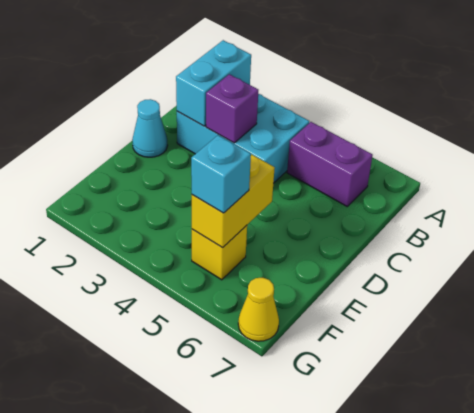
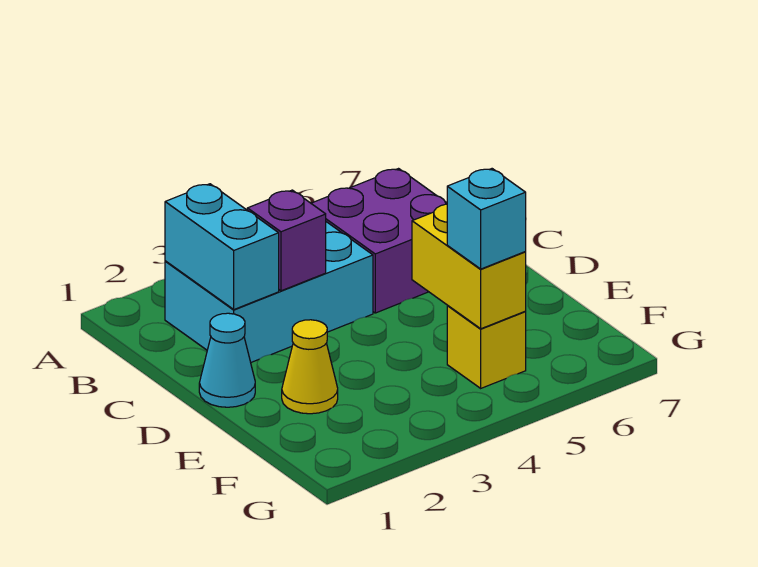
purple brick B5:B6 level 1 -> purple brick B5:C6 level 1
yellow cone G7 level 1 -> yellow cone E2 level 1

